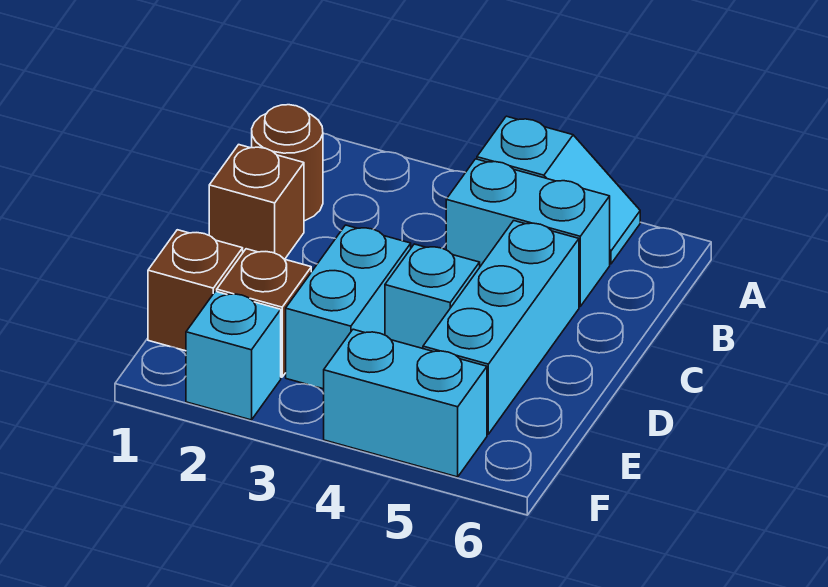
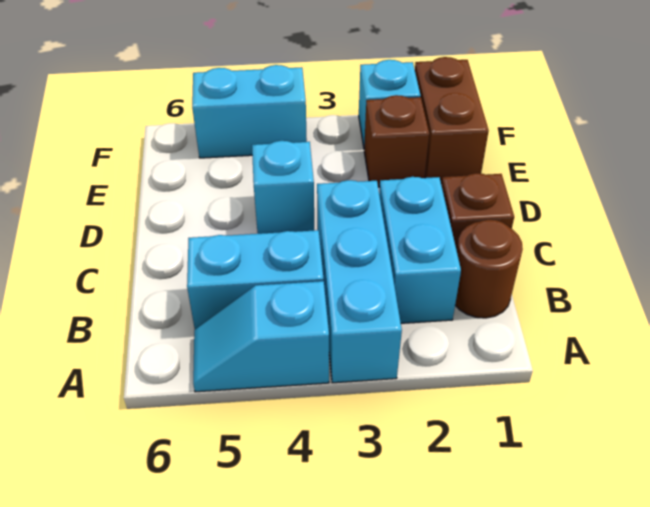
cyan brick C5:E5 level 1 -> cyan brick A3:C3 level 1
cyan brick D3:E3 level 1 -> cyan brick B2:C2 level 1
brown brick E1 level 1 -> brown brick E1:F1 level 1

